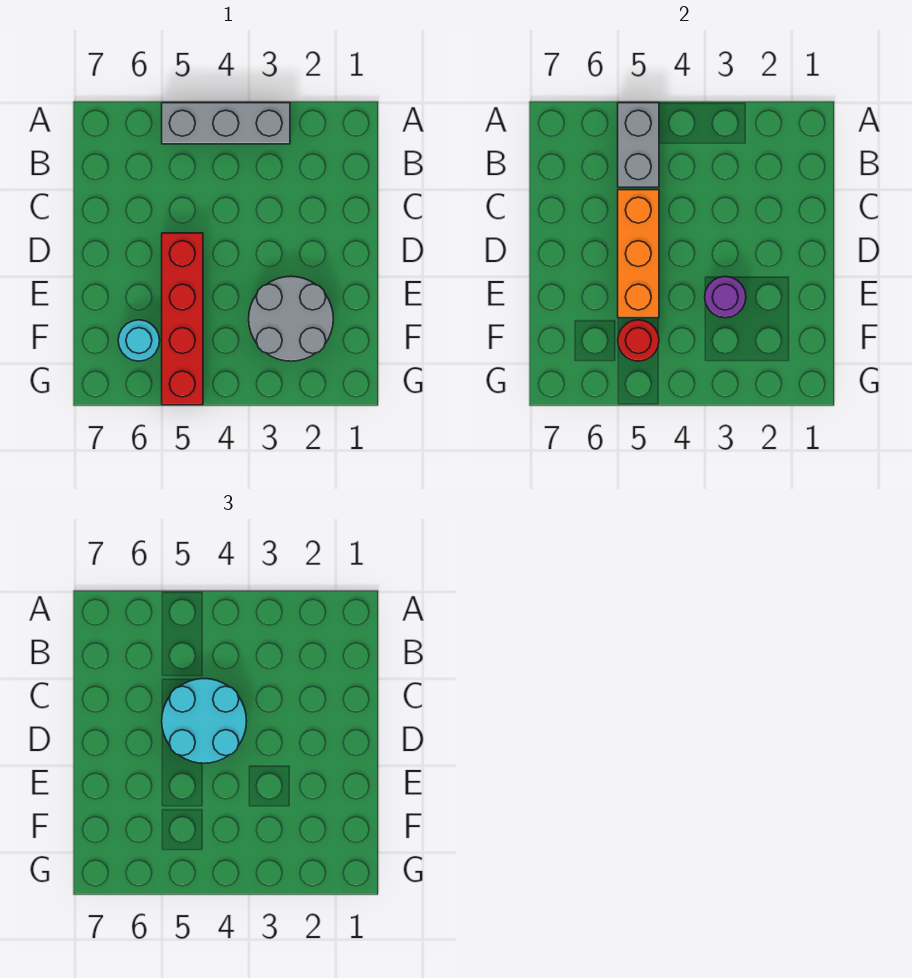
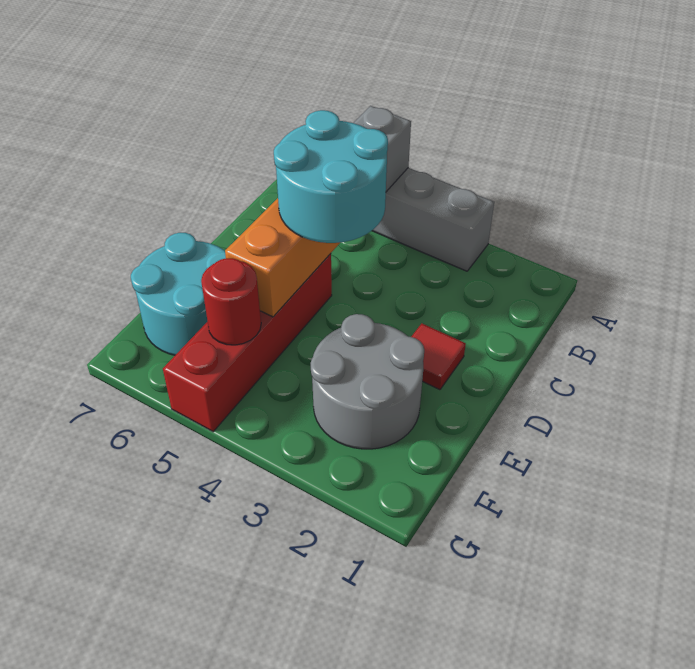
none -> red tile D2 level 1
purple round brick E3 level 2 -> none
cyan round brick F6 level 1 -> cyan round brick E6:F7 level 1

